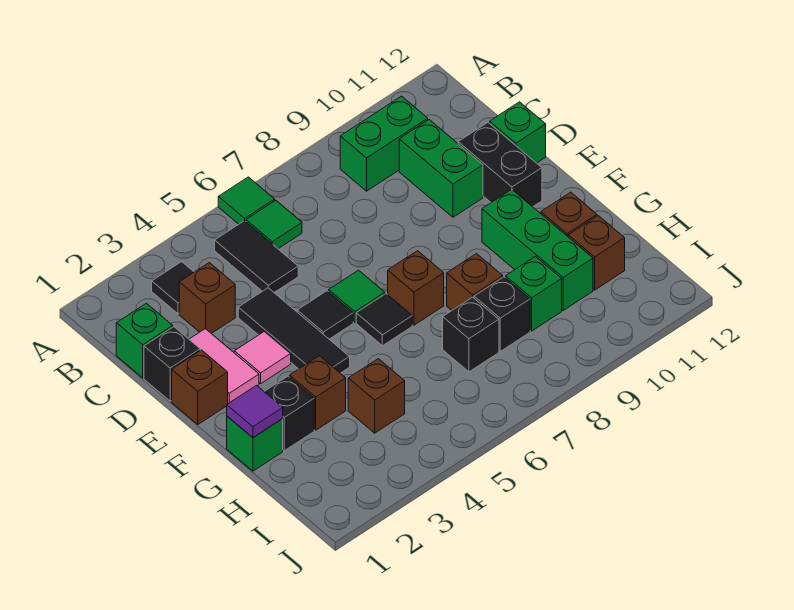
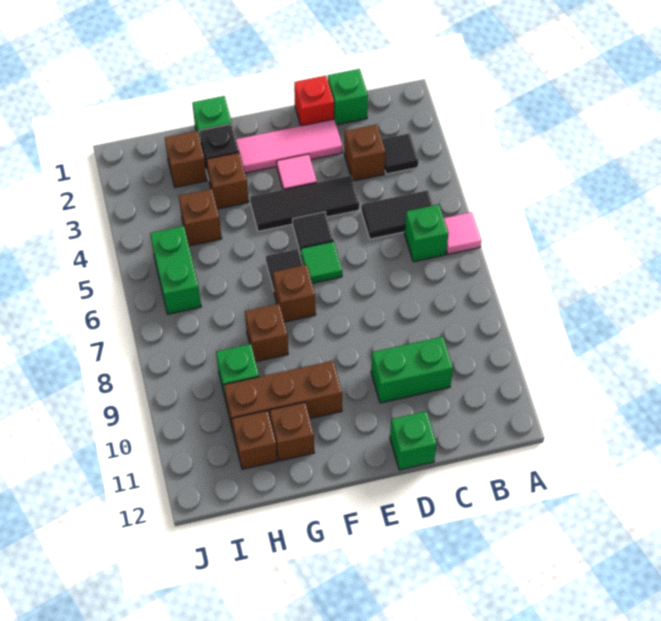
green tile A6 level 1 -> pink tile A6 level 1
green tile B6 level 1 -> green brick B6 level 1
green brick B9:B10 level 1 -> green brick I5:I6 level 1
black brick D1 level 1 -> red brick D1 level 1
pink tile D2:E2 level 1 -> pink tile D2:F2 level 1
black brick D11:E11 level 1 -> none
brown brick E1 level 1 -> brown brick H2 level 1
green brick F10:H10 level 1 -> brown brick F10:H10 level 1
purple tile G1 level 2 -> none
black brick H7 level 1 -> none
black brick H8 level 1 -> none

